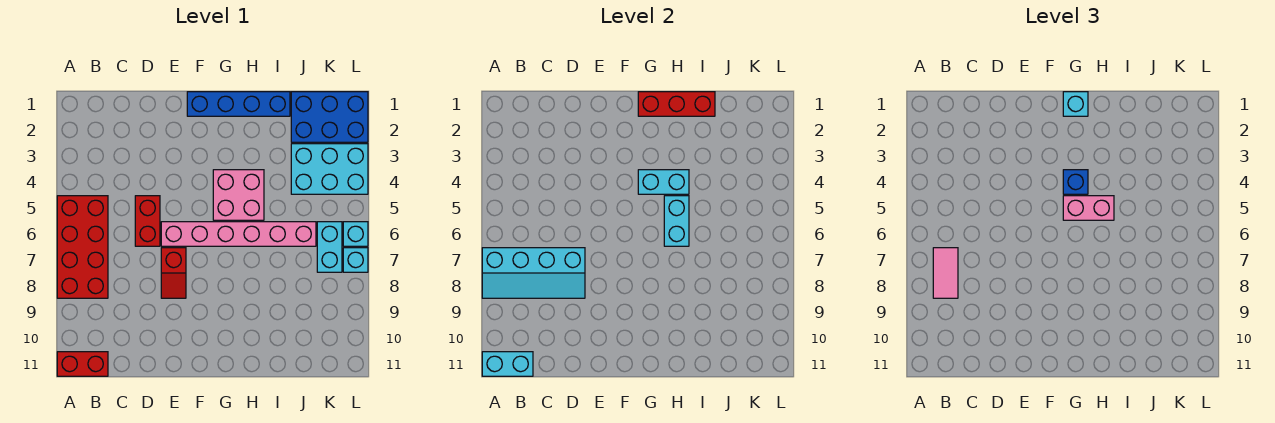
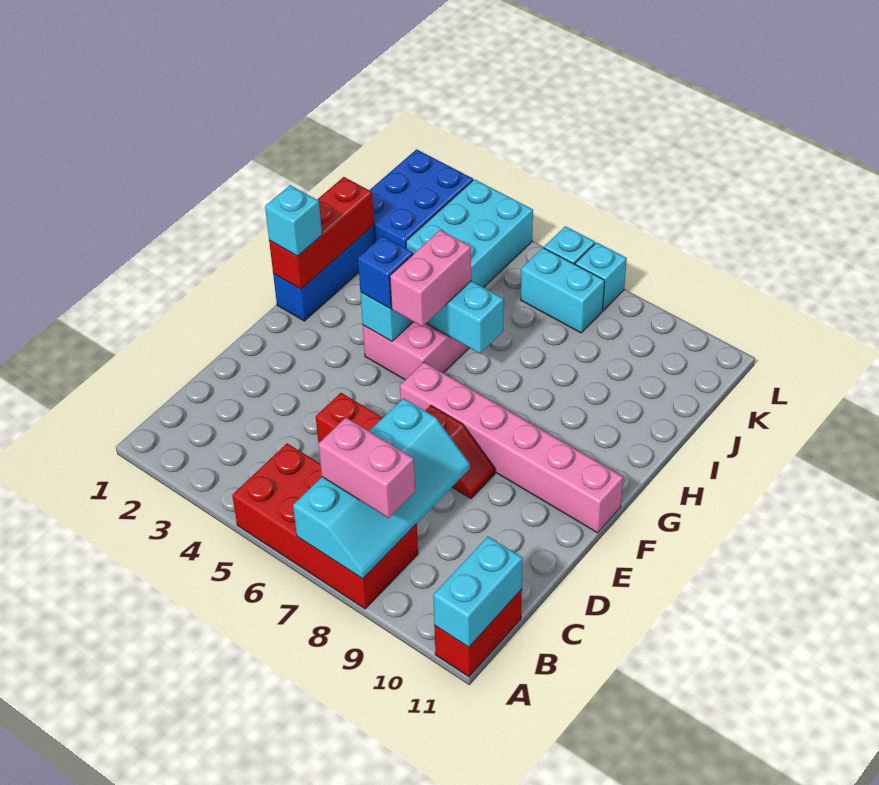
pink tile B7:B8 level 3 -> pink brick B7:B8 level 3
pink brick E6:J6 level 1 -> pink brick F6:F11 level 1
blue brick F1:I1 level 1 -> blue brick G1:I1 level 1

